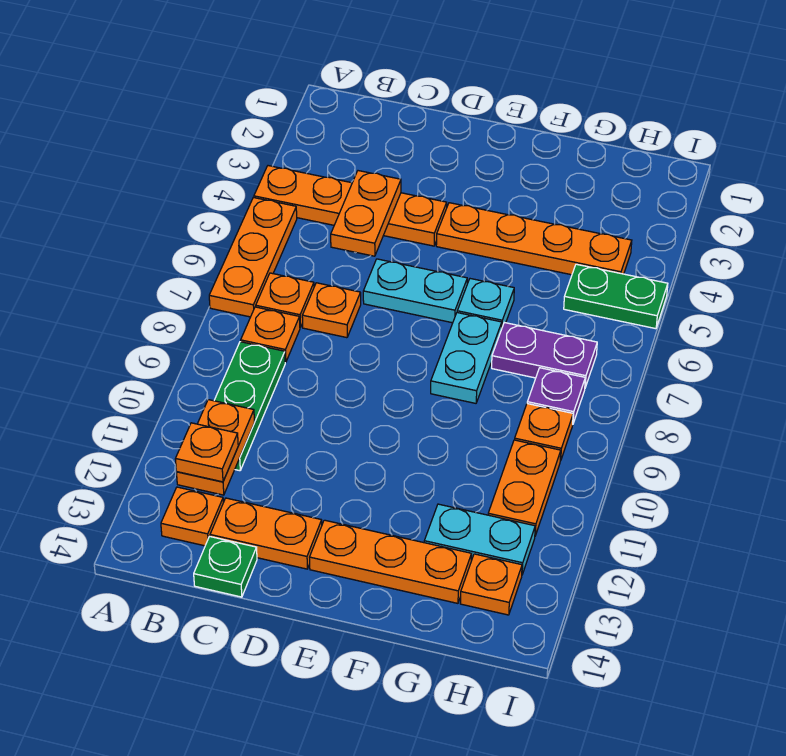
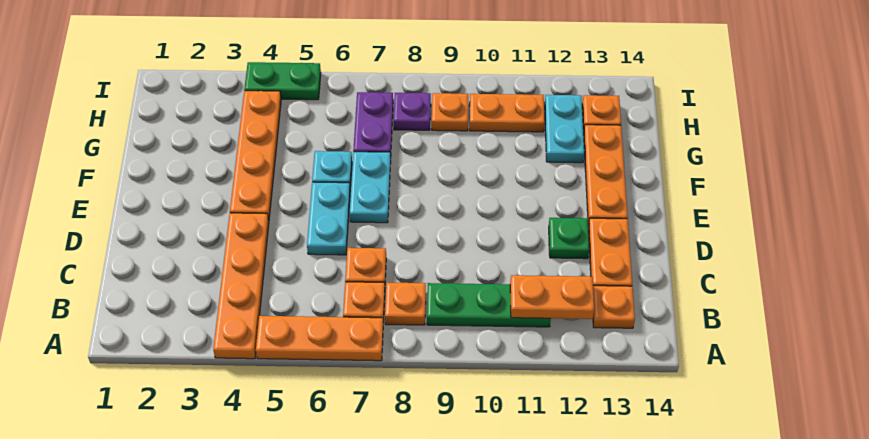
orange plate B12 level 3 -> none
orange plate C4:C5 level 2 -> none
green plate C14 level 1 -> green plate D12 level 1
cyan plate F7:F8 level 1 -> cyan plate E7:F7 level 1
green plate H5:I5 level 1 -> green plate I4:I5 level 1

